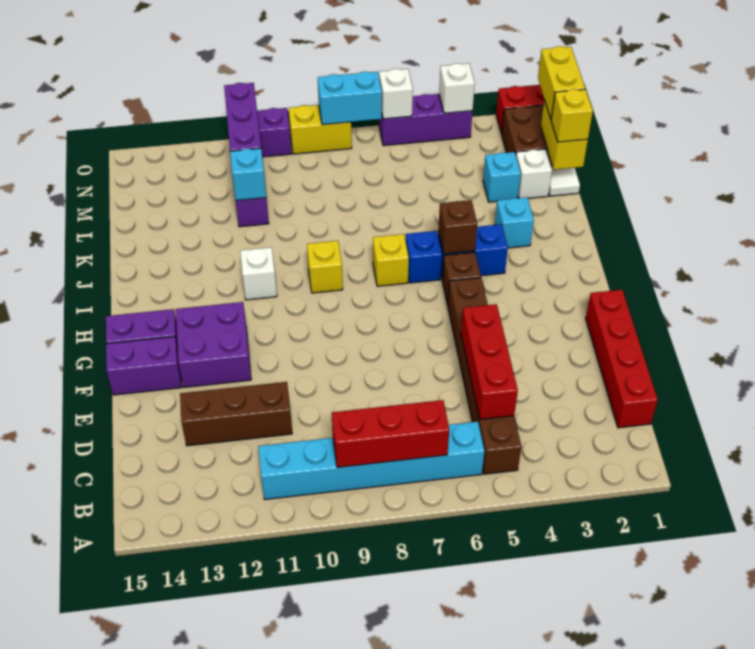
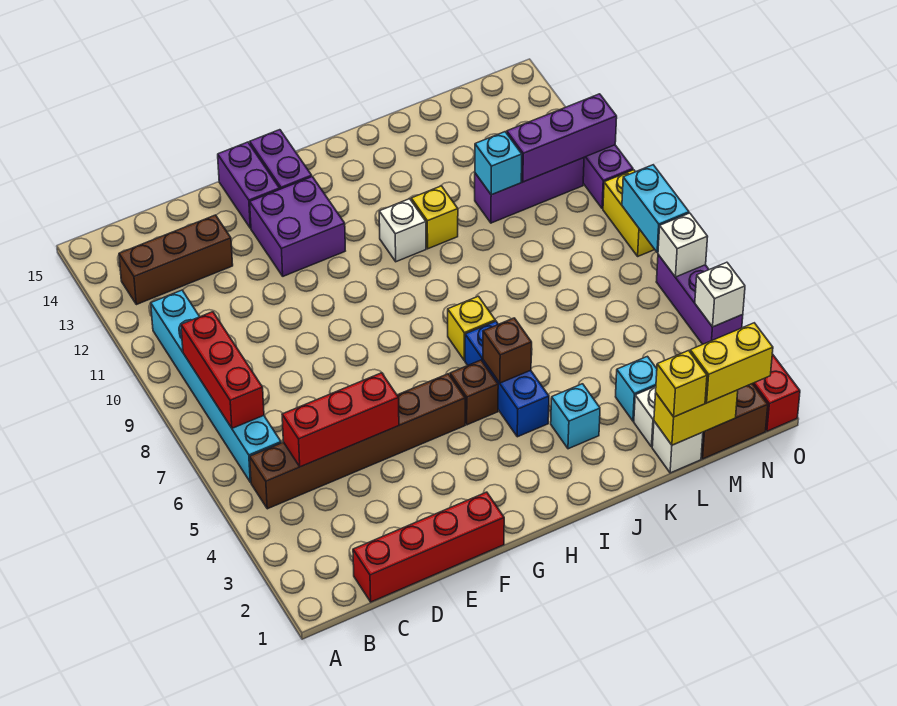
brown brick D11:D13 level 1 -> brown brick B13:D13 level 1
yellow brick I9 level 1 -> yellow brick J11 level 1
white tile L1 level 1 -> white brick L1 level 1

